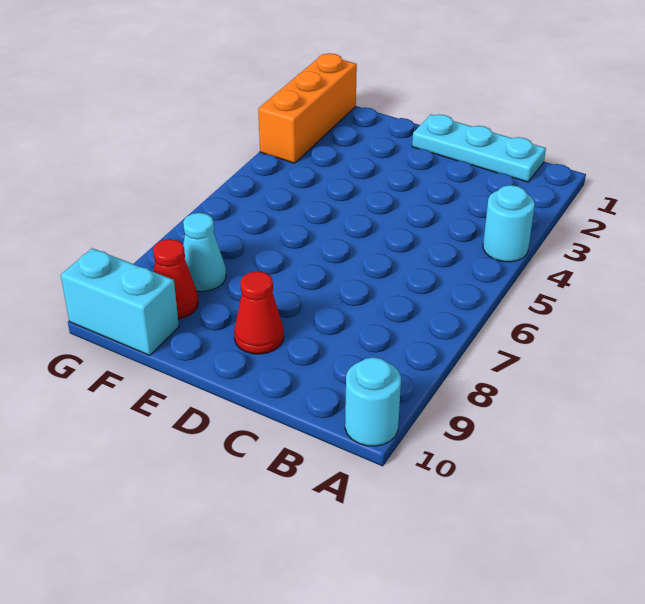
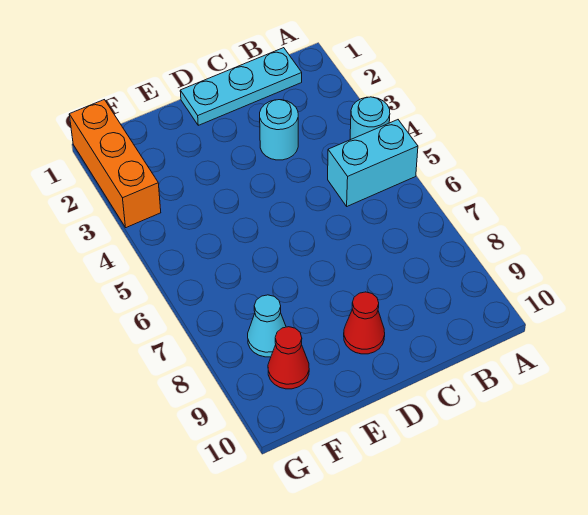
cyan round brick A10 level 1 -> cyan round brick C3 level 1
cyan brick F10:G10 level 1 -> cyan brick A5:B5 level 1

